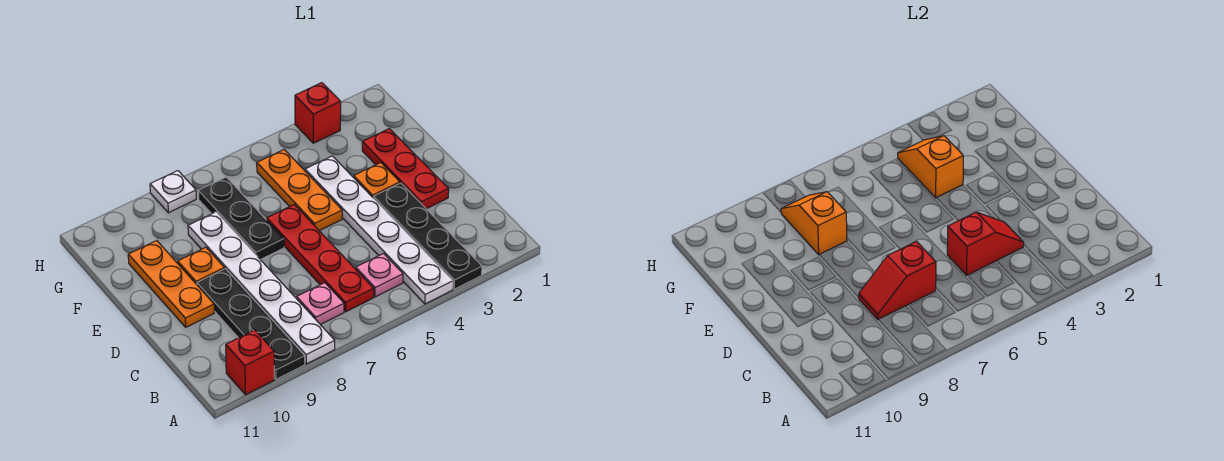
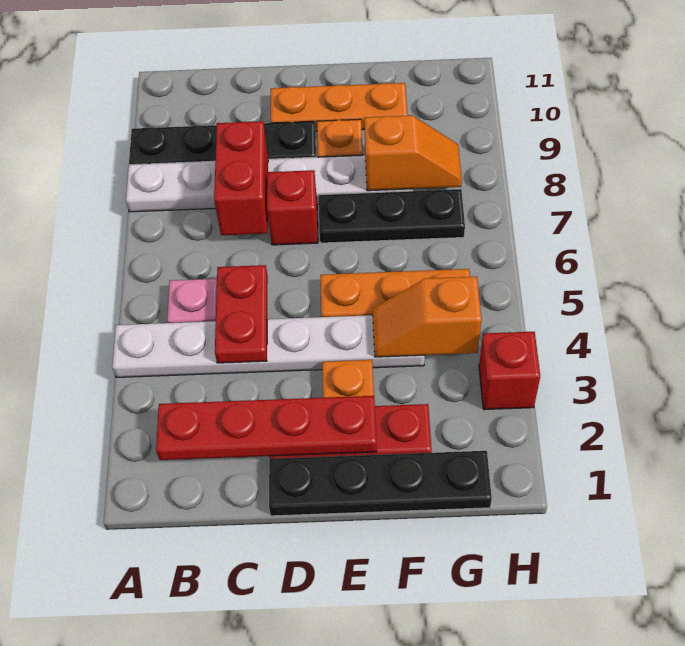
black plate A3:D3 level 1 -> black plate D1:G1 level 1
red brick A10 level 1 -> red brick D7 level 1
red plate B6:E6 level 1 -> red plate B2:E2 level 2
pink plate B7 level 1 -> none
red slope C4:C5 level 2 top 5 -> red plate C4:C5 level 2
red slope C7:C8 level 2 top 7 -> red brick C7:C8 level 2
orange slope F4:G4 level 2 top F -> orange slope F4:G4 level 2 top G
white plate H8 level 1 -> none

